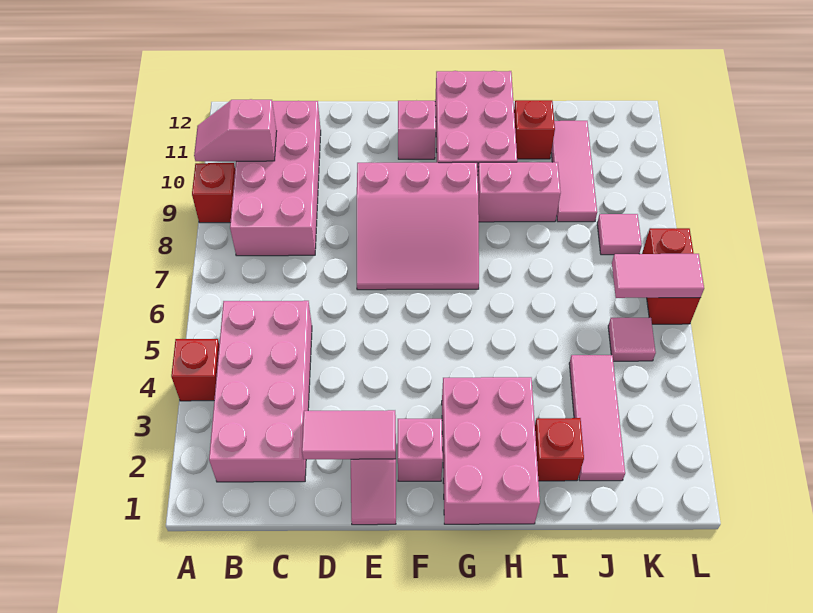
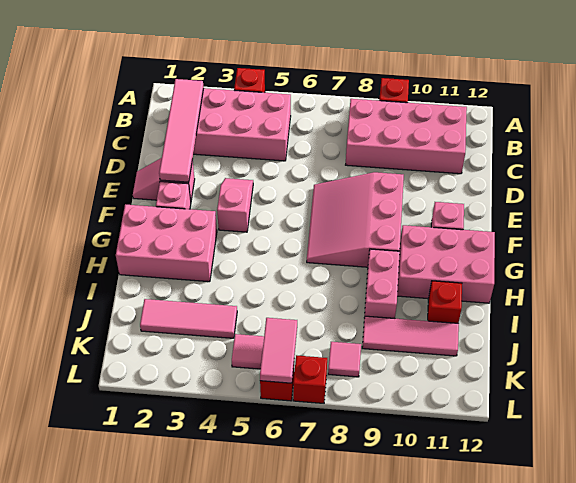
pink slope A10:B10 level 2 top B -> pink slope E4:F4 level 1 top F
pink tile D2:E2 level 2 -> pink tile B2:E2 level 2
red brick I2 level 1 -> none

